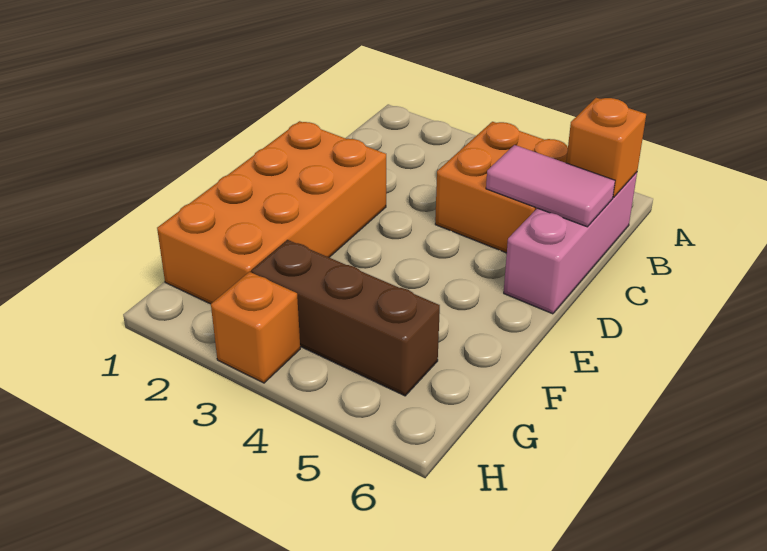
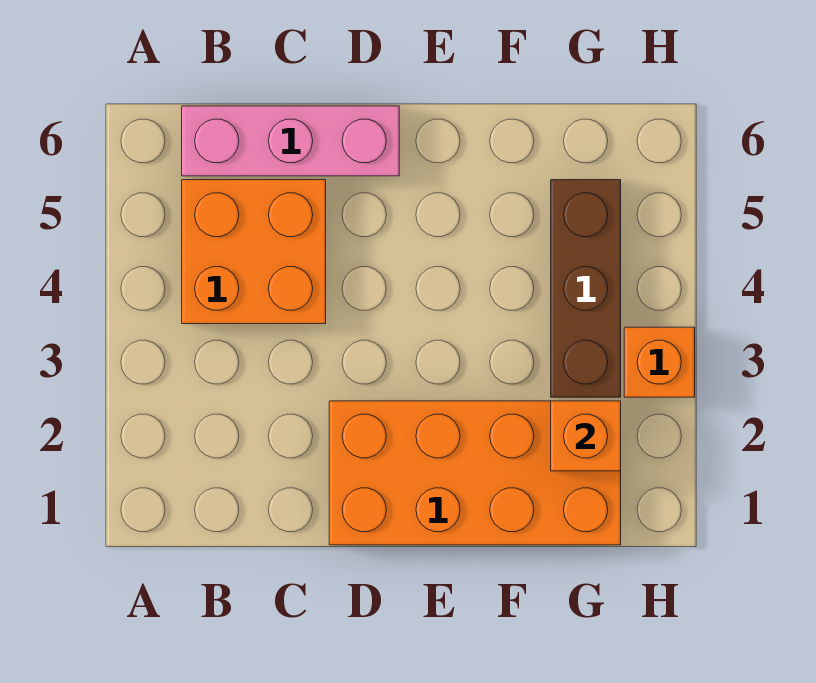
orange brick B6 level 2 -> orange brick G2 level 2
pink tile C5:C6 level 2 -> none

